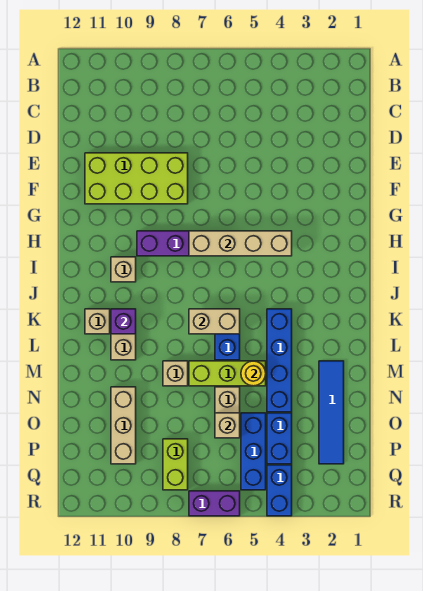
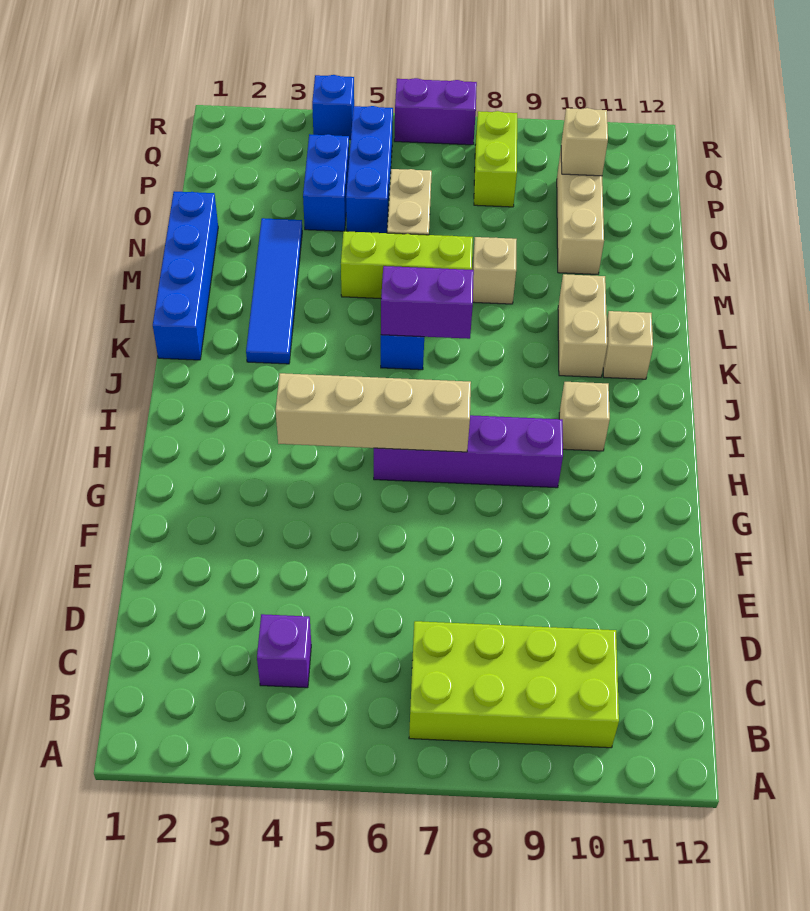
lime brick E8:F11 level 1 -> lime brick B7:C10 level 1
blue brick K4:N4 level 1 -> blue brick K1:N1 level 1
tan brick K6:K7 level 2 -> purple brick K6:K7 level 2
purple brick K10 level 2 -> purple brick C4 level 1
blue tile M2:P2 level 1 -> blue tile K3:N3 level 1
yellow round brick M5 level 2 -> none
tan brick O6 level 2 -> tan brick P10 level 2
blue brick Q4:R4 level 1 -> blue brick R4 level 1

